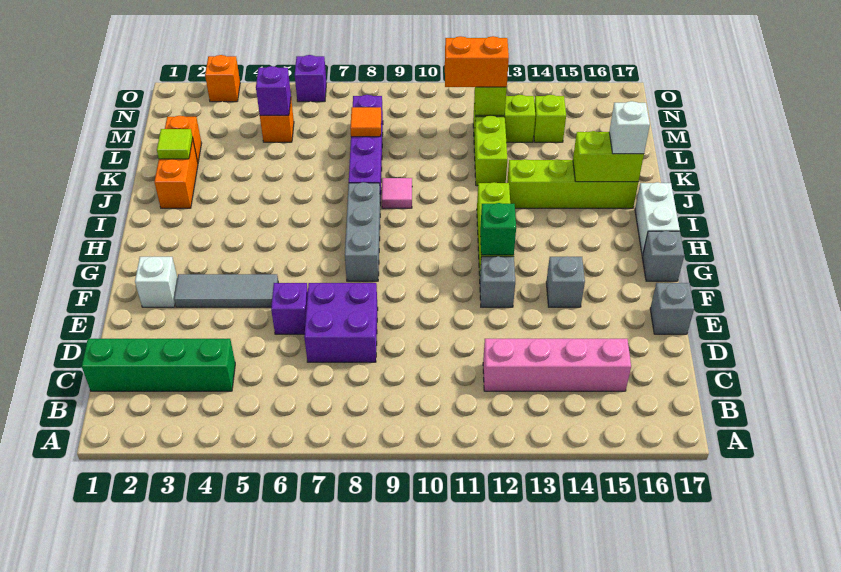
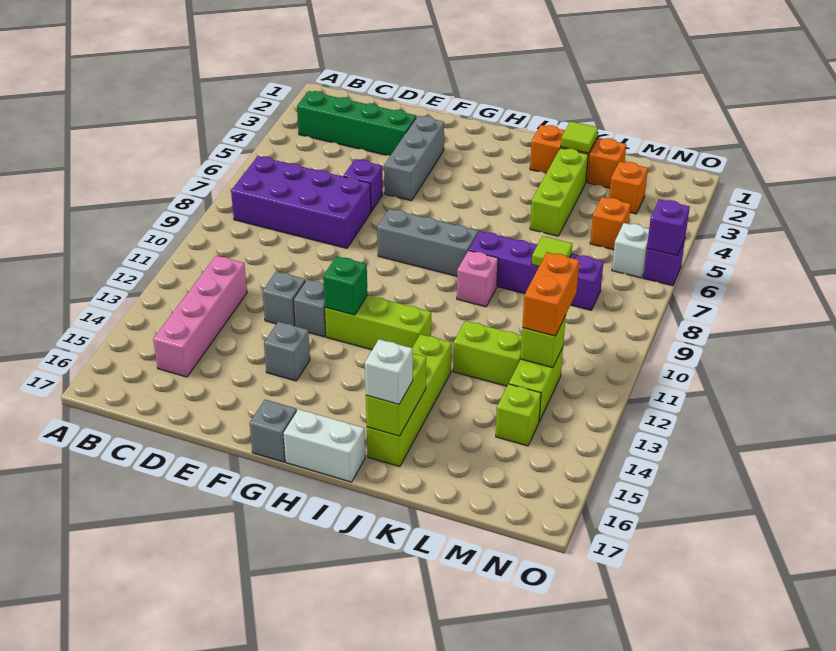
green brick C1:C4 level 1 -> green brick B3:E3 level 1
purple brick D7:E8 level 1 -> purple brick B7:E8 level 1
grey brick E17 level 1 -> grey brick E12 level 1
white brick F2 level 1 -> white brick N6 level 1
grey tile F3:F5 level 1 -> grey brick F3:F5 level 1
pink tile J9 level 1 -> pink brick J9 level 1
none -> lime brick K3:K5 level 1
orange tile L8 level 2 -> lime tile L8 level 2
purple brick M5 level 2 -> purple brick O6 level 2
orange brick O3 level 1 -> orange brick M3 level 1

